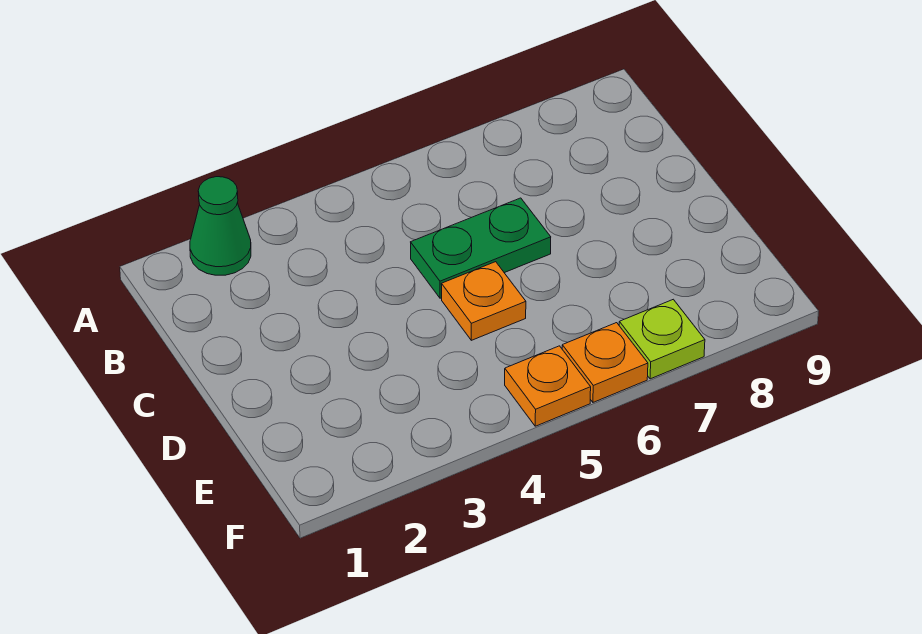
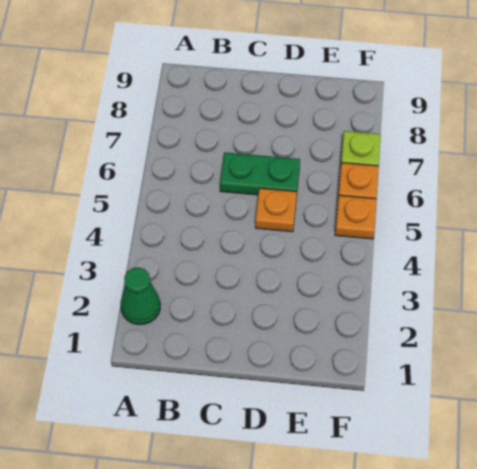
green plate C5:C6 level 1 -> green plate C6:D6 level 1

